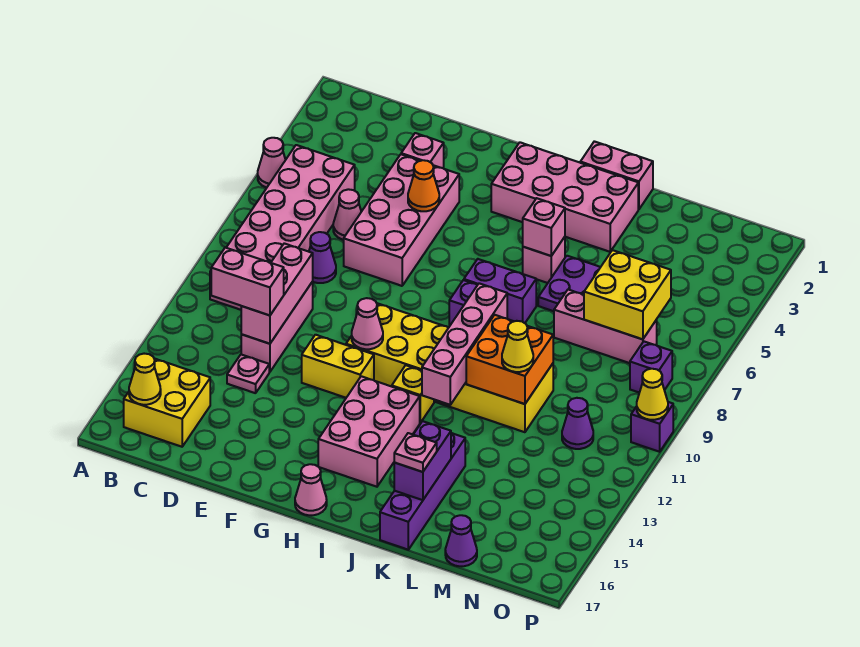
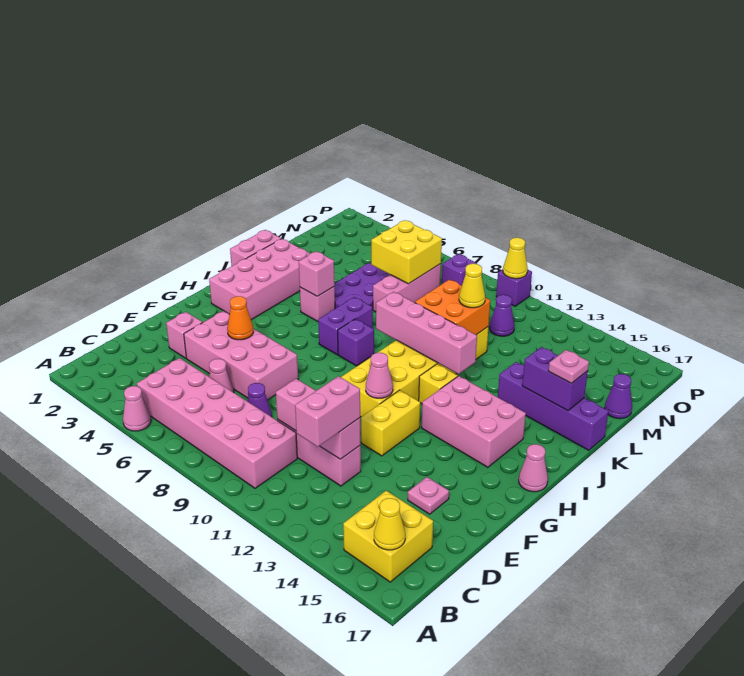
pink plate D13 level 1 -> pink plate E15 level 1

